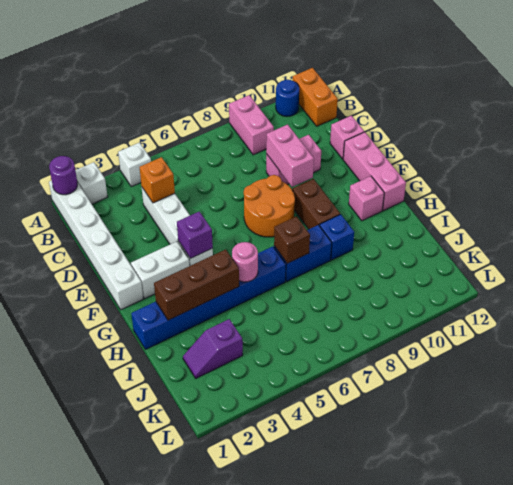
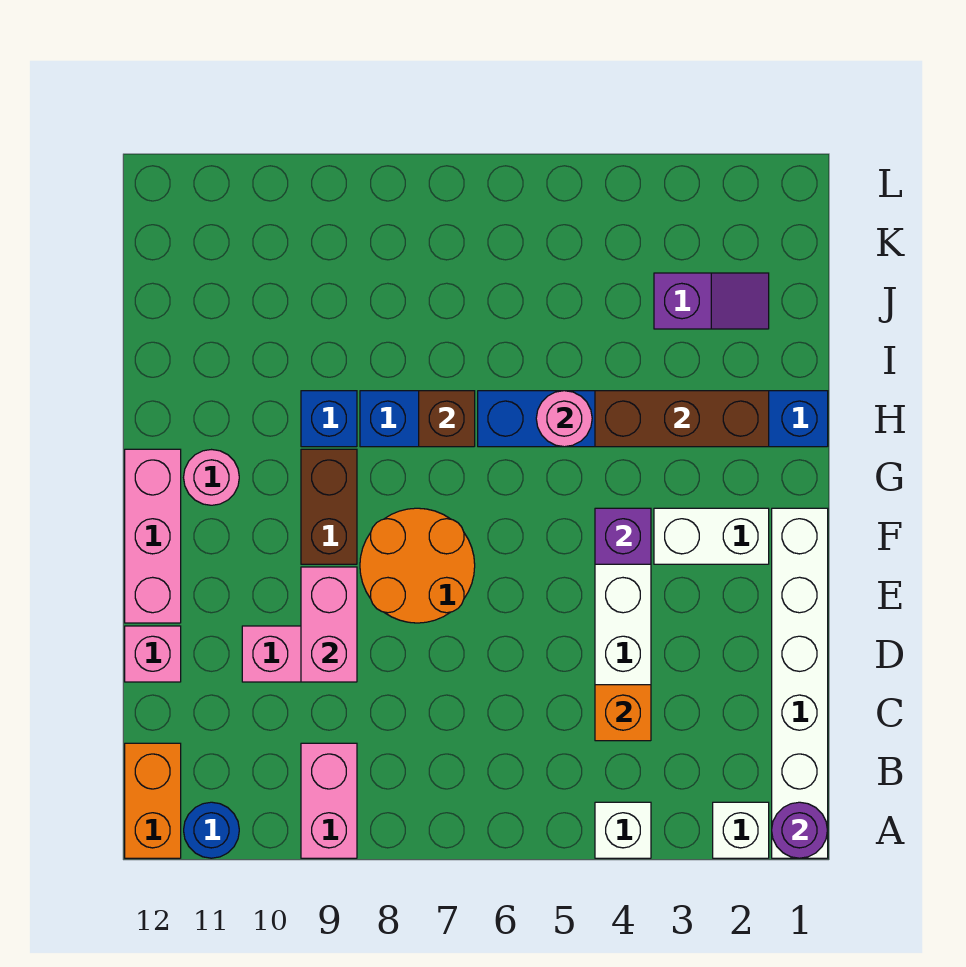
pink brick G11 level 1 -> pink round brick G11 level 1

